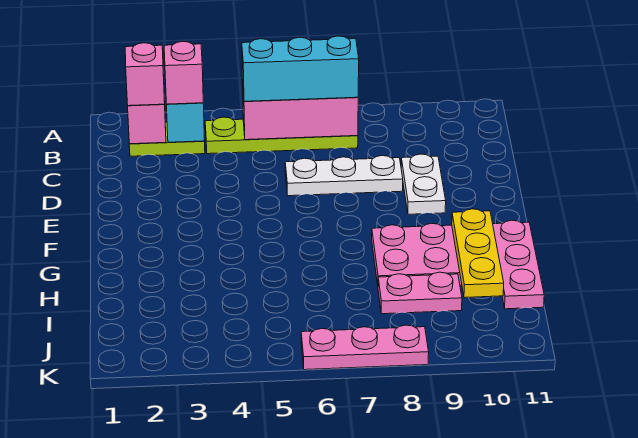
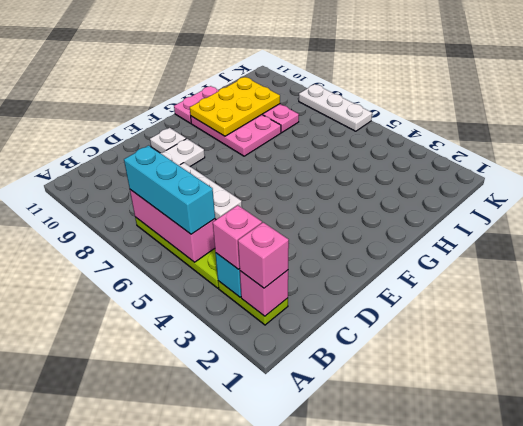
none -> white plate E10 level 1
yellow plate G10:I10 level 2 -> yellow plate G9:I10 level 2
pink plate G11:I11 level 1 -> pink plate G11:H11 level 1
pink plate K6:K8 level 1 -> white plate K6:K8 level 1

